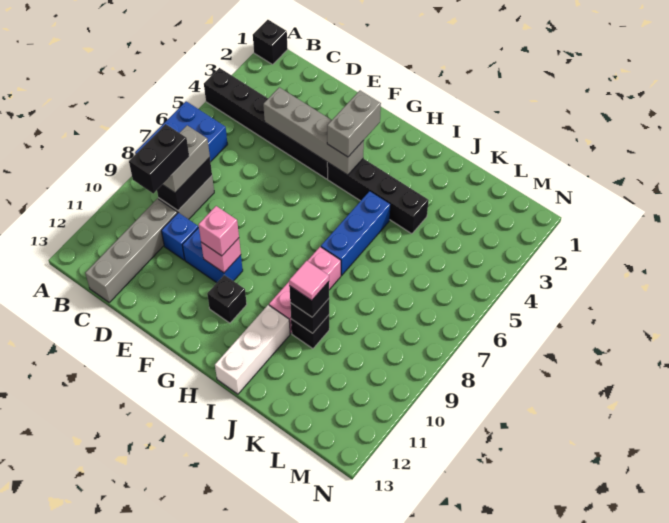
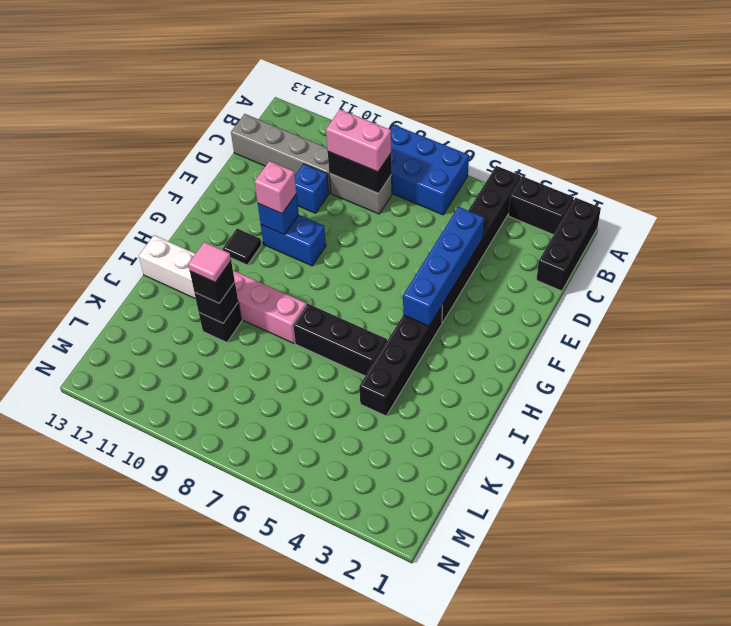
black brick A1 level 1 -> black brick A1:C1 level 1
grey brick C8:C9 level 3 -> pink brick C8:C9 level 3
black brick C9:C10 level 4 -> black brick A2:A3 level 1
grey brick D4:G4 level 2 -> blue brick D4:G4 level 2
blue brick E10:F10 level 1 -> blue brick F9:F10 level 1
pink brick F10 level 2 -> blue brick F10 level 2
grey brick G3:G4 level 3 -> none
black brick G11 level 1 -> black tile G11 level 1
blue brick I5:I7 level 1 -> black brick I5:I7 level 1

